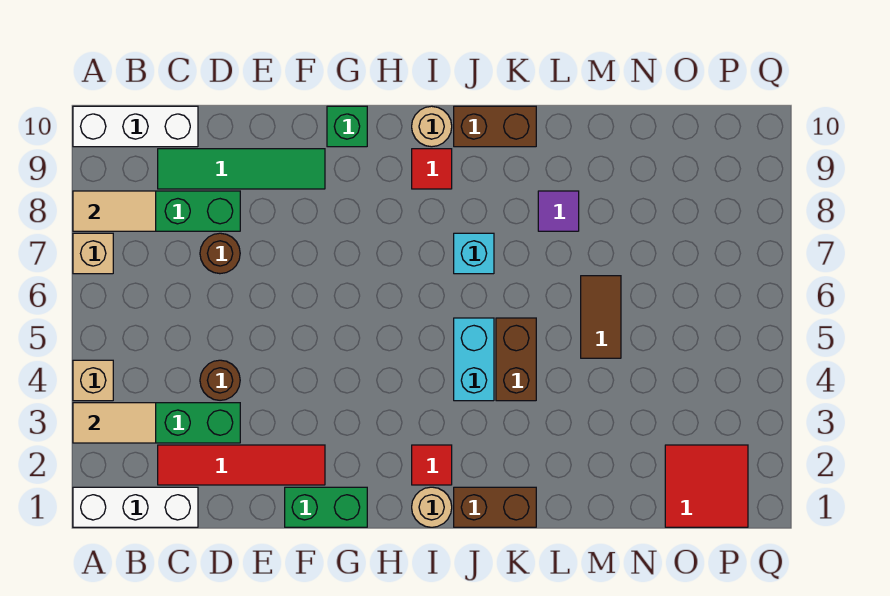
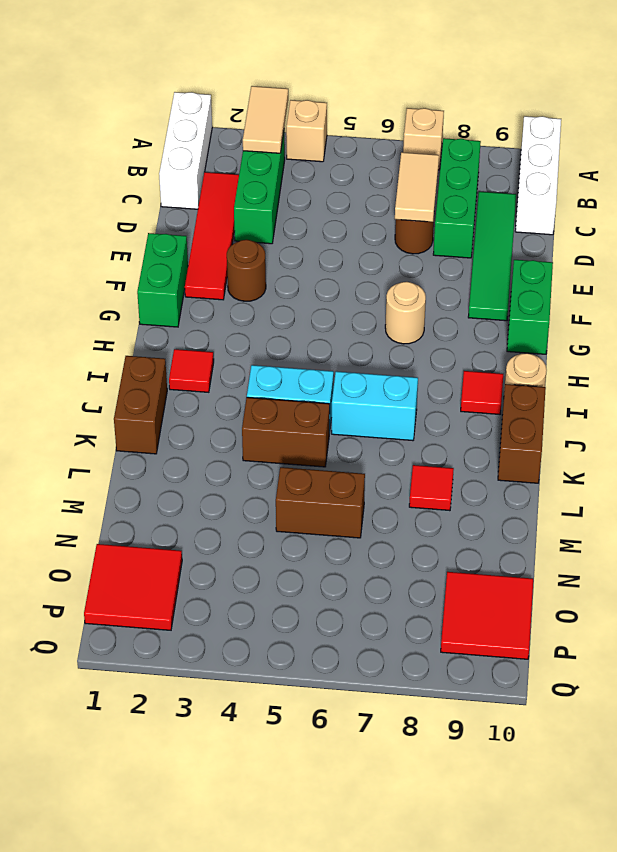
tan tile A8:B8 level 2 -> tan tile C7:D7 level 2
brown round brick D4 level 1 -> brown round brick F3 level 1
green brick G10 level 1 -> green brick F10:G10 level 1
tan round brick I1 level 1 -> tan round brick G7 level 1
cyan brick J7 level 1 -> cyan brick J6:J7 level 1
purple tile L8 level 1 -> red tile L8 level 1
brown tile M5:M6 level 1 -> brown brick M5:M6 level 1
none -> red tile O9:P10 level 1

